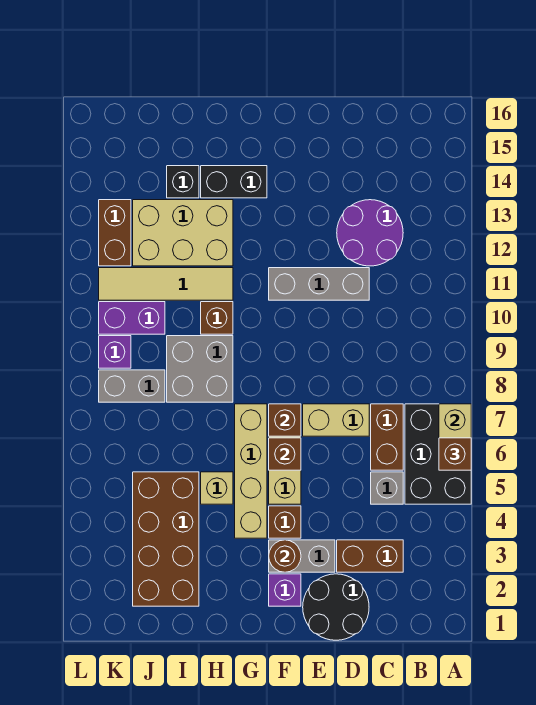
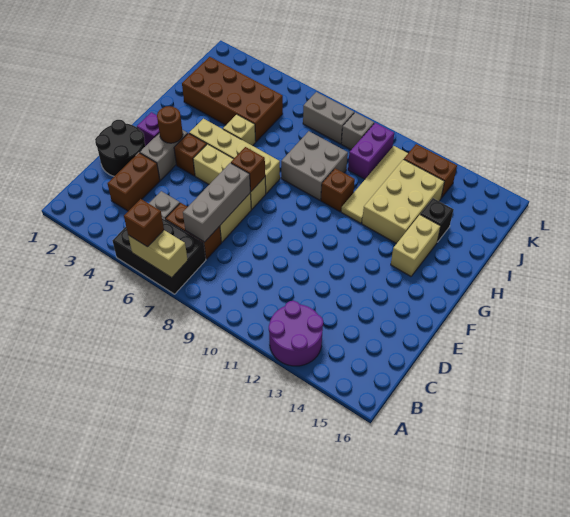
purple round brick C12:D13 level 1 -> purple round brick A12:B13 level 1
grey brick D11:F11 level 1 -> grey brick C7:E7 level 2
brown brick F6 level 2 -> none
black brick G14:H14 level 1 -> tan brick G14:H14 level 1
grey brick J8:K8 level 1 -> grey brick K7:K8 level 1
purple brick K9 level 1 -> grey brick K9 level 1

